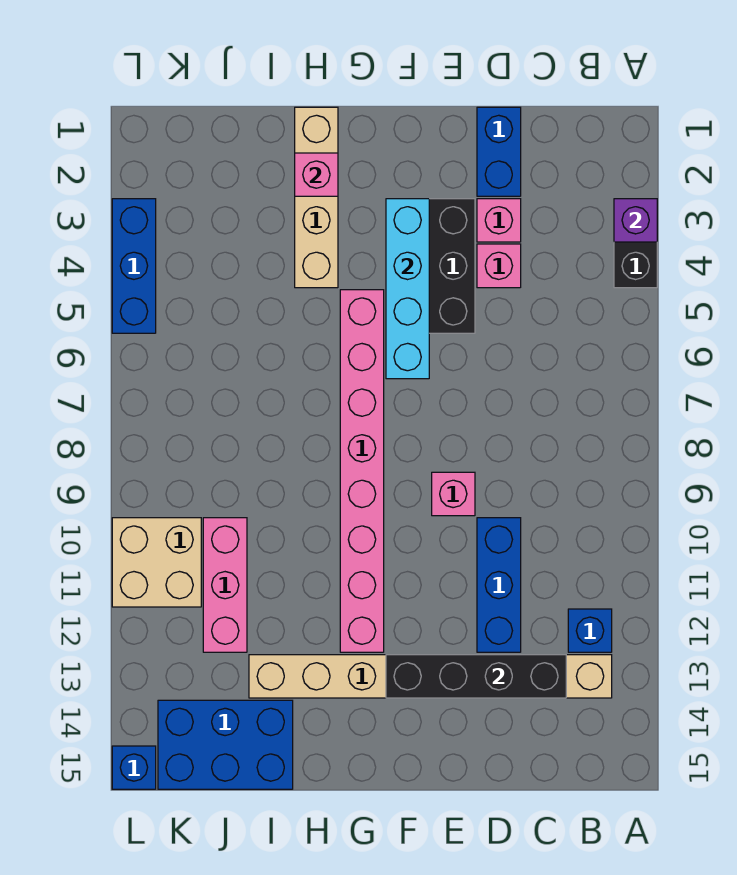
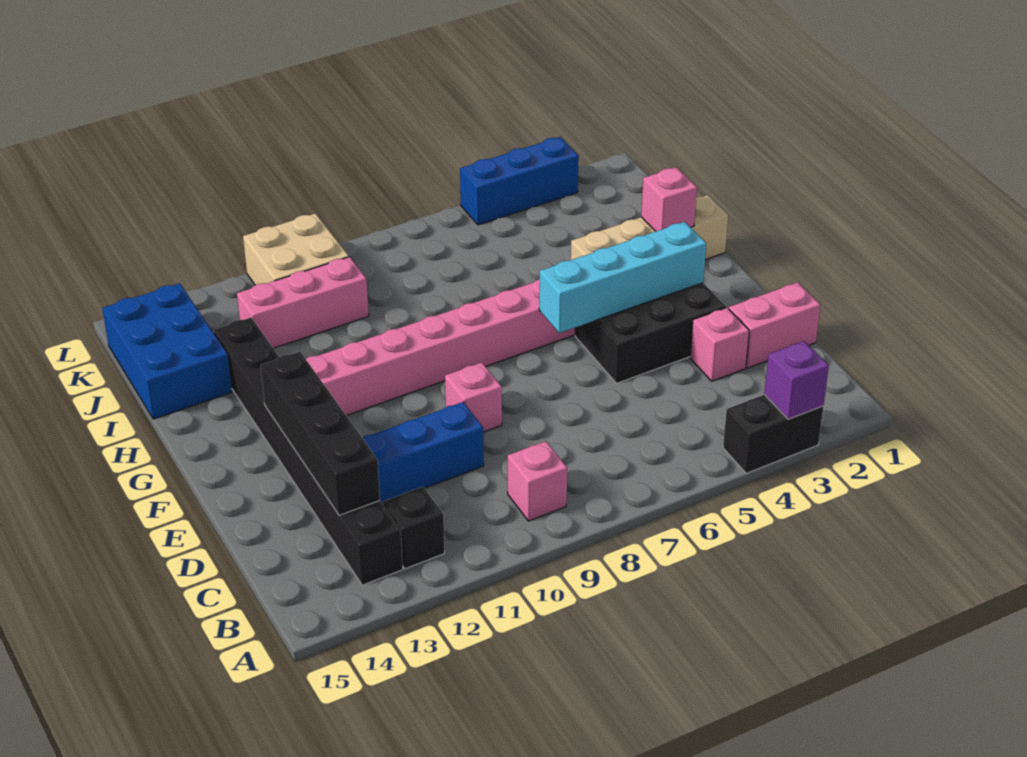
blue brick B12 level 1 -> black brick B12 level 1
tan brick B13:I13 level 1 -> black brick B13:I13 level 1
blue brick D1:D2 level 1 -> pink brick D1:D2 level 1
pink brick D4 level 1 -> pink brick B9 level 1
blue brick L15 level 1 -> none

